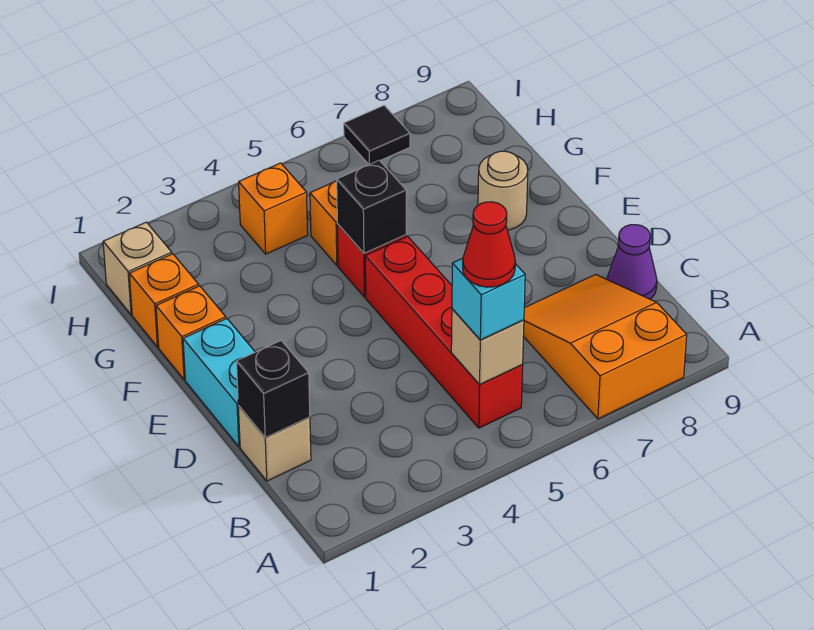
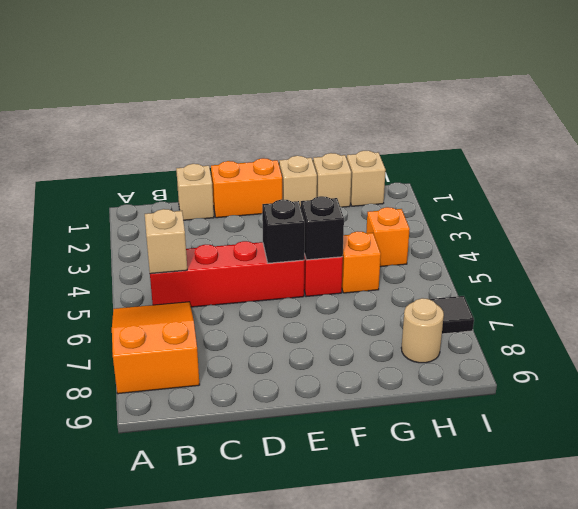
orange slope A7:C8 level 1 top A -> orange slope A6:B8 level 1 top 8
cyan brick B5 level 3 -> none
red cone B5 level 4 -> none
black brick C1 level 2 -> black brick E5 level 2
purple cone C9 level 1 -> none
cyan brick D1:E1 level 1 -> orange brick D1:E1 level 1
orange brick F1 level 1 -> tan brick F1 level 1
tan round brick F8 level 1 -> tan round brick H8 level 1
orange brick G1 level 1 -> tan brick G1 level 1

